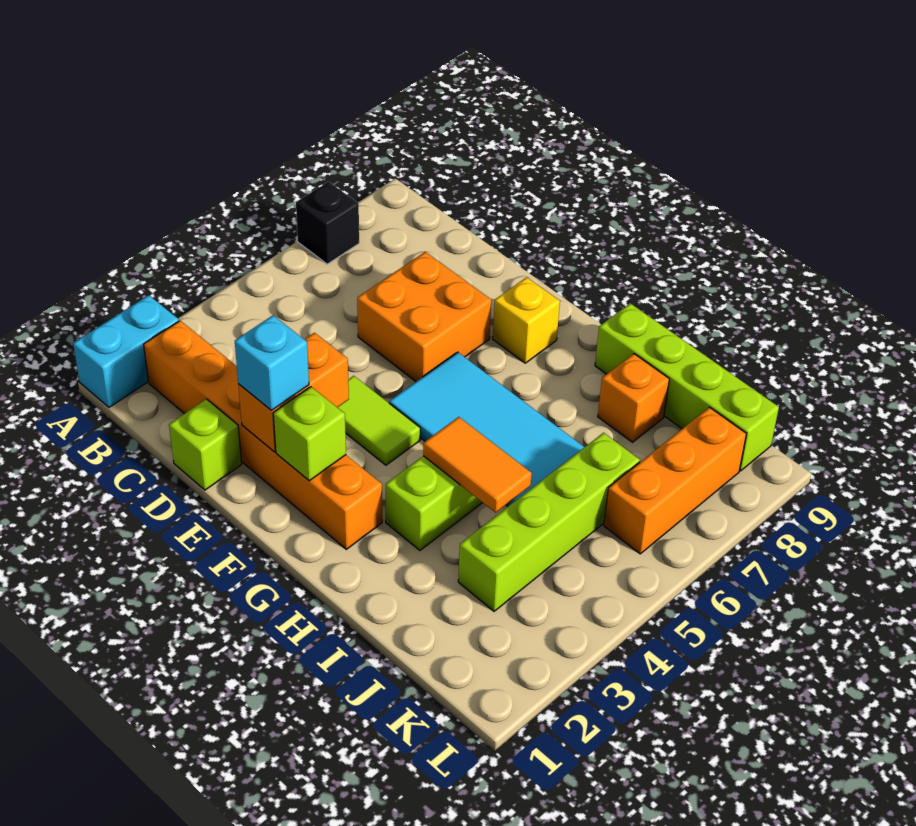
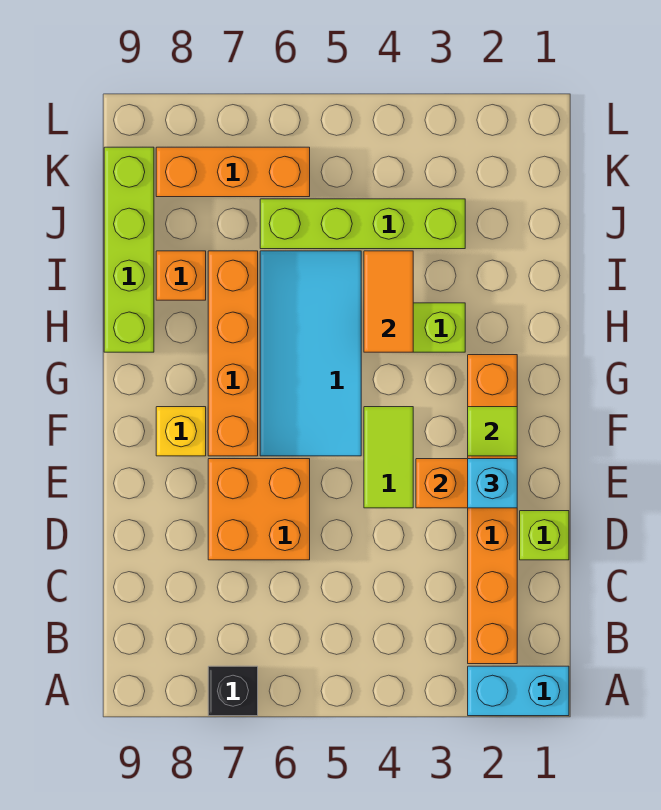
lime brick F2 level 2 -> lime tile F2 level 2
none -> orange brick F7:I7 level 1

